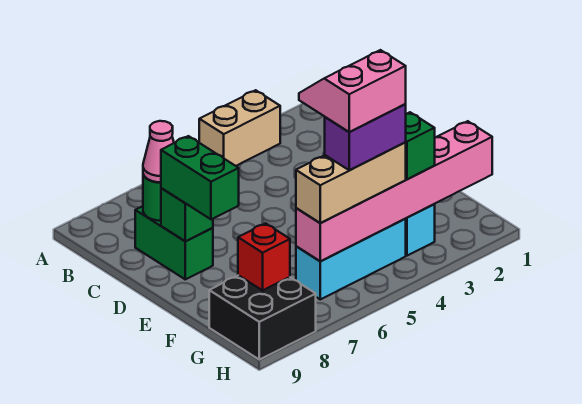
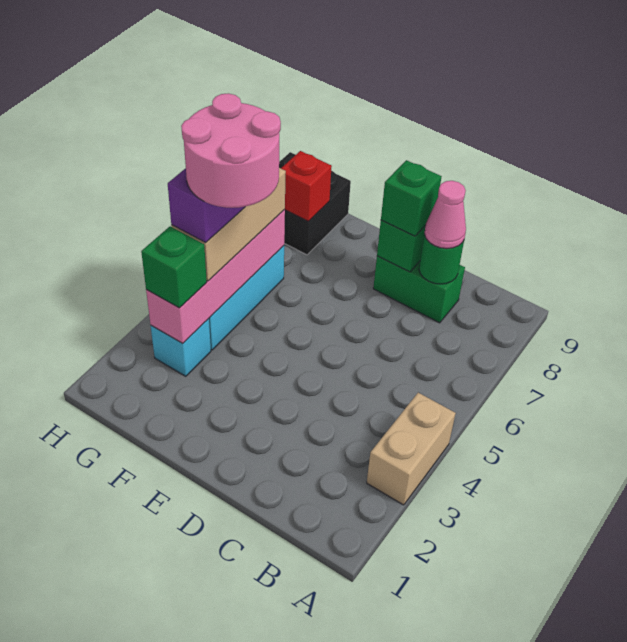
green brick D8:E8 level 3 -> green brick D8 level 3
pink slope F4:G5 level 5 top G -> pink round brick F4:G5 level 5
pink brick G1:G6 level 2 -> pink brick G3:G6 level 2

